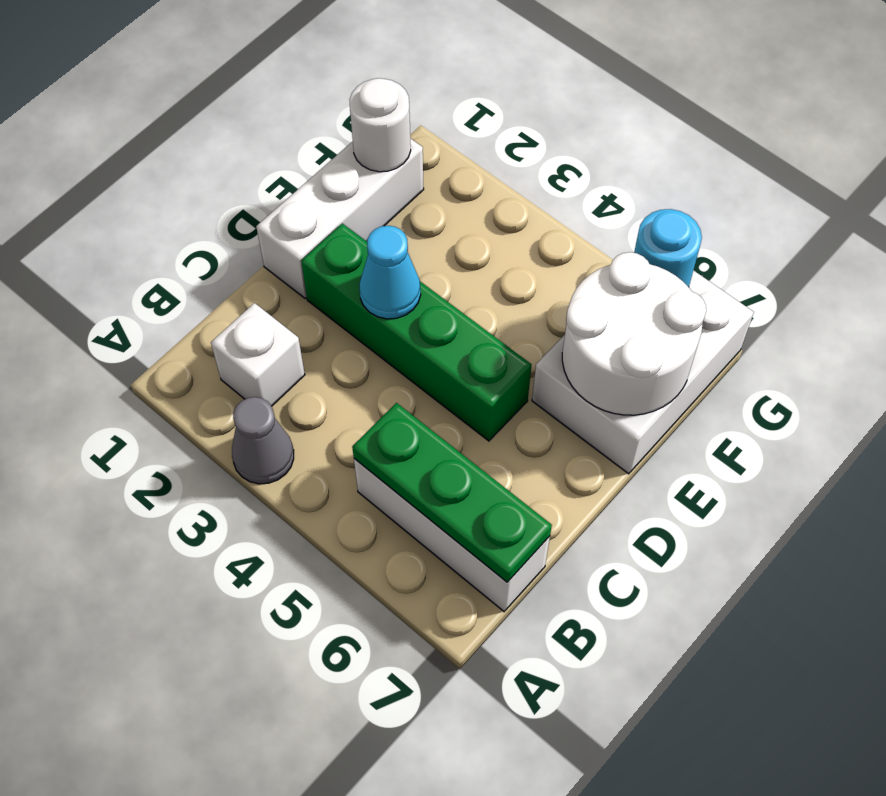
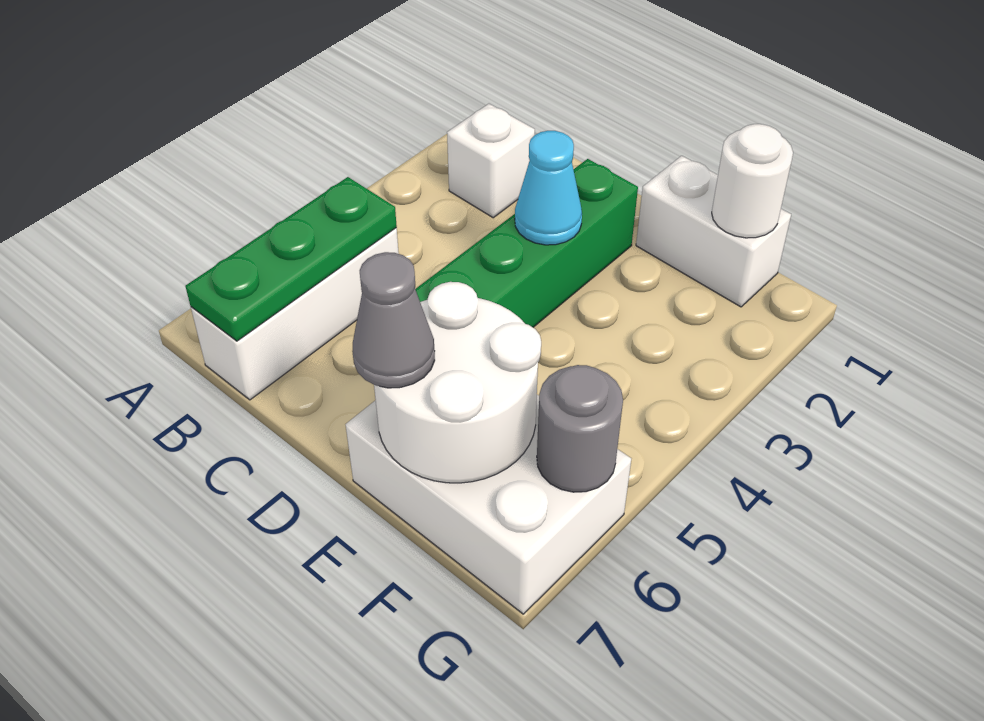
grey cone A3 level 1 -> grey cone E7 level 3
white brick D1:F1 level 1 -> white brick E1:F1 level 1
cyan round brick G6 level 2 -> grey round brick G6 level 2

